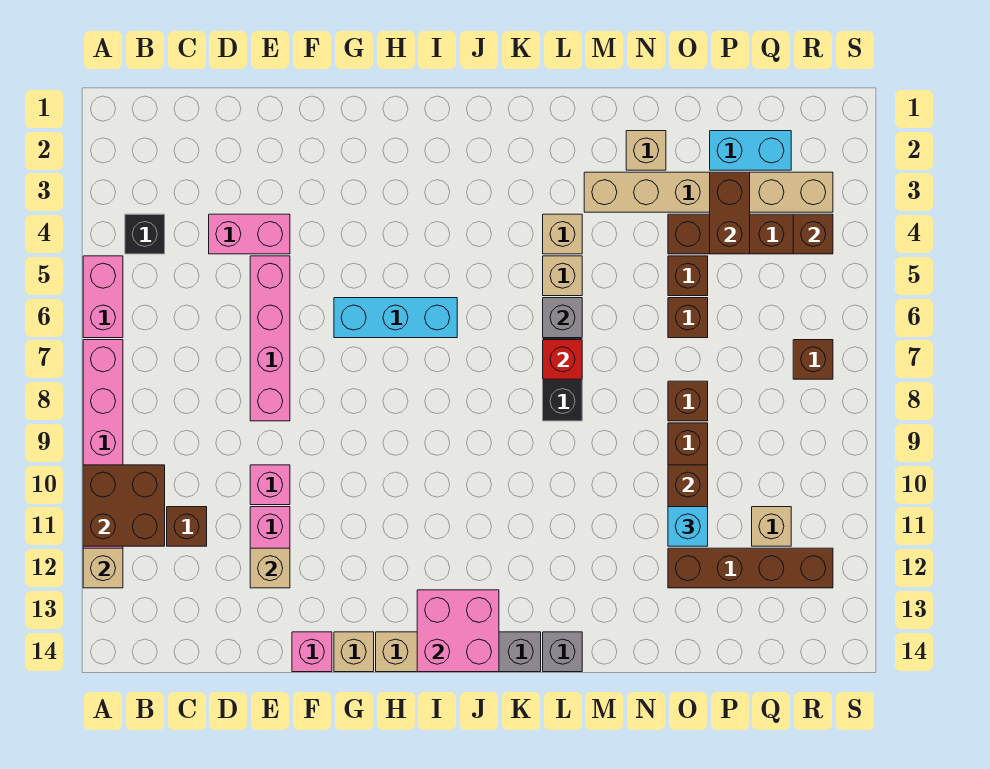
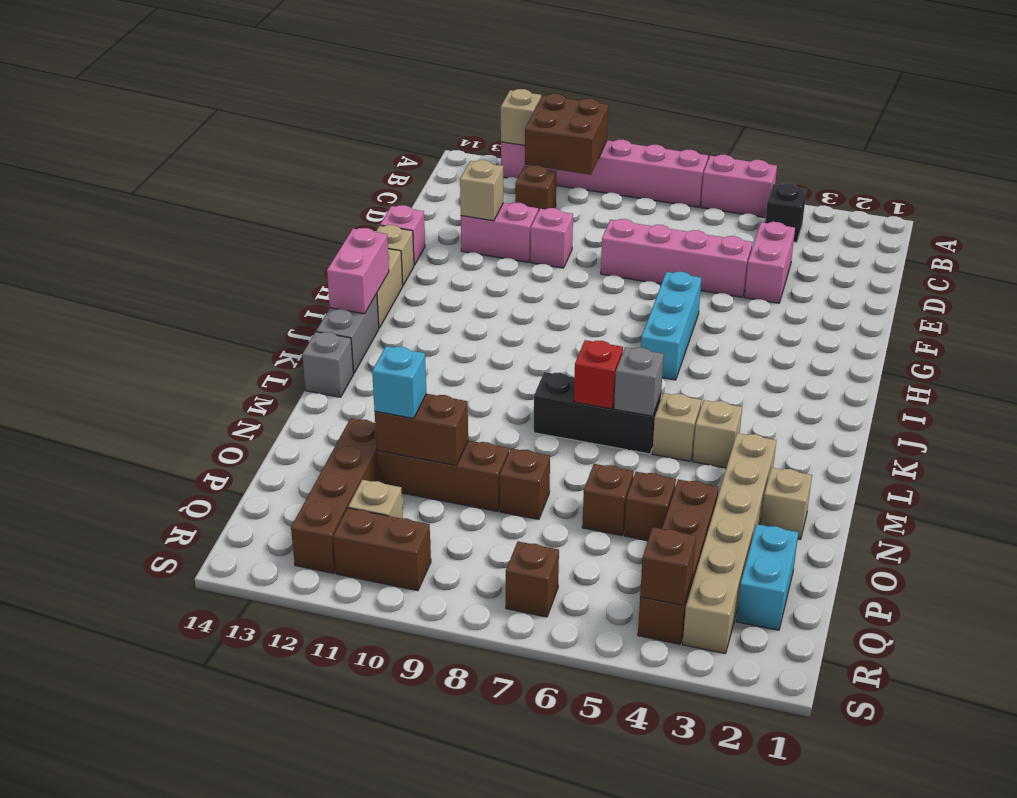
pink brick I13:J14 level 2 -> pink brick I14:J14 level 2
brown brick P3:P4 level 2 -> brown brick R10:R11 level 1

